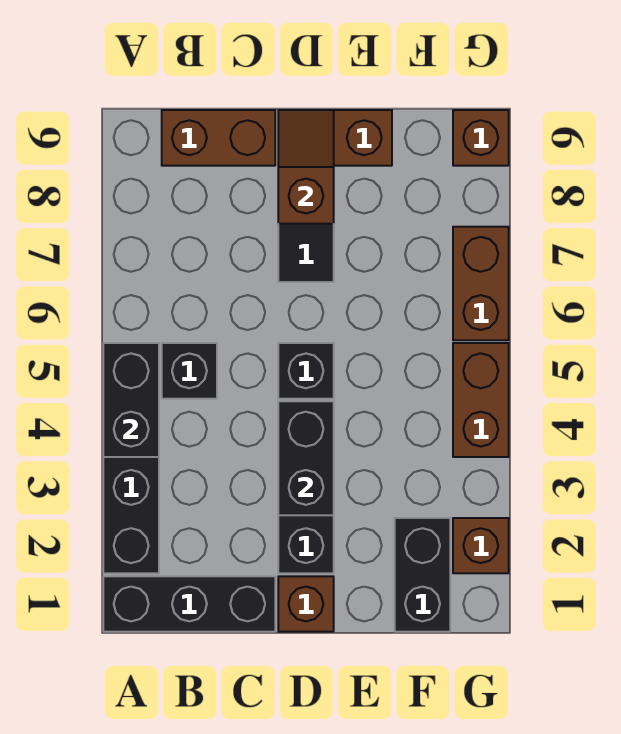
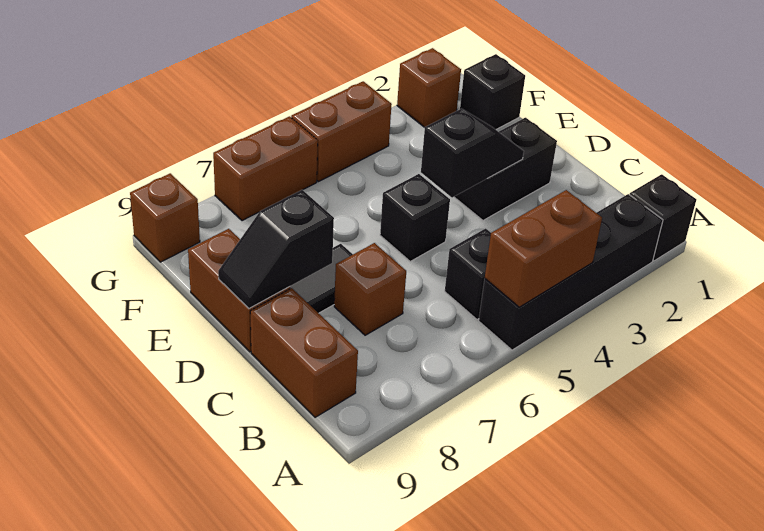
black brick A1:C1 level 1 -> black brick A1 level 1
black brick A4:A5 level 2 -> brown brick A4:A5 level 2
brown brick D1 level 1 -> brown brick C7 level 1
black brick D3:D4 level 2 -> black slope D3:D4 level 2 top 4
brown slope D8:D9 level 2 top 8 -> black slope D8:D9 level 2 top 8
black brick F1:F2 level 1 -> black brick F1 level 1

